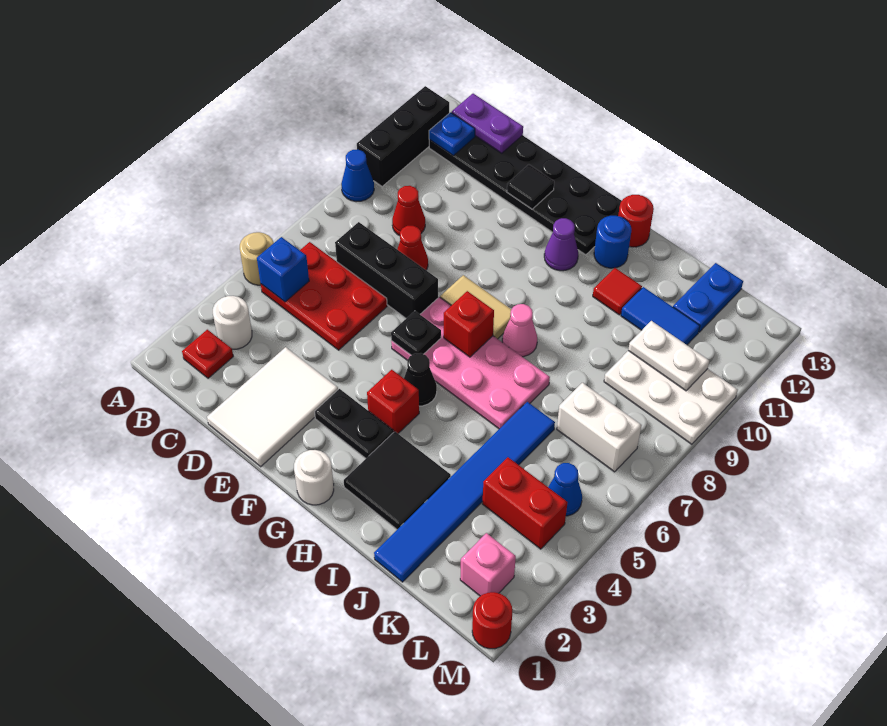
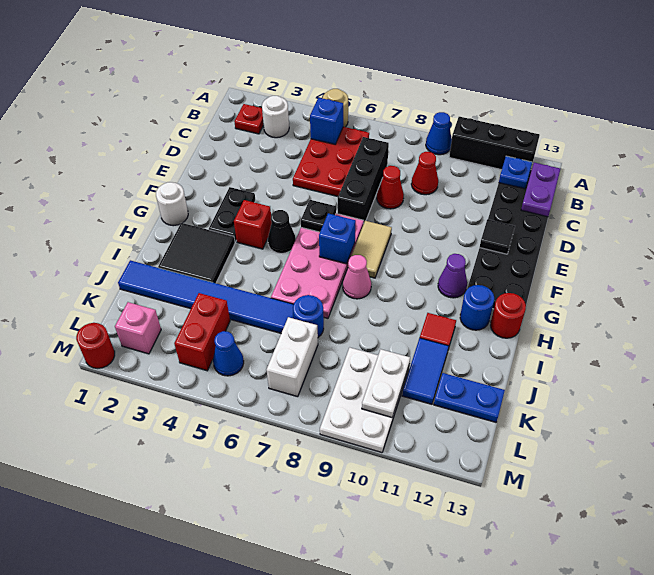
white tile D1:E3 level 1 -> none
red brick G7 level 2 -> blue brick G7 level 2
none -> blue round brick J7 level 1

